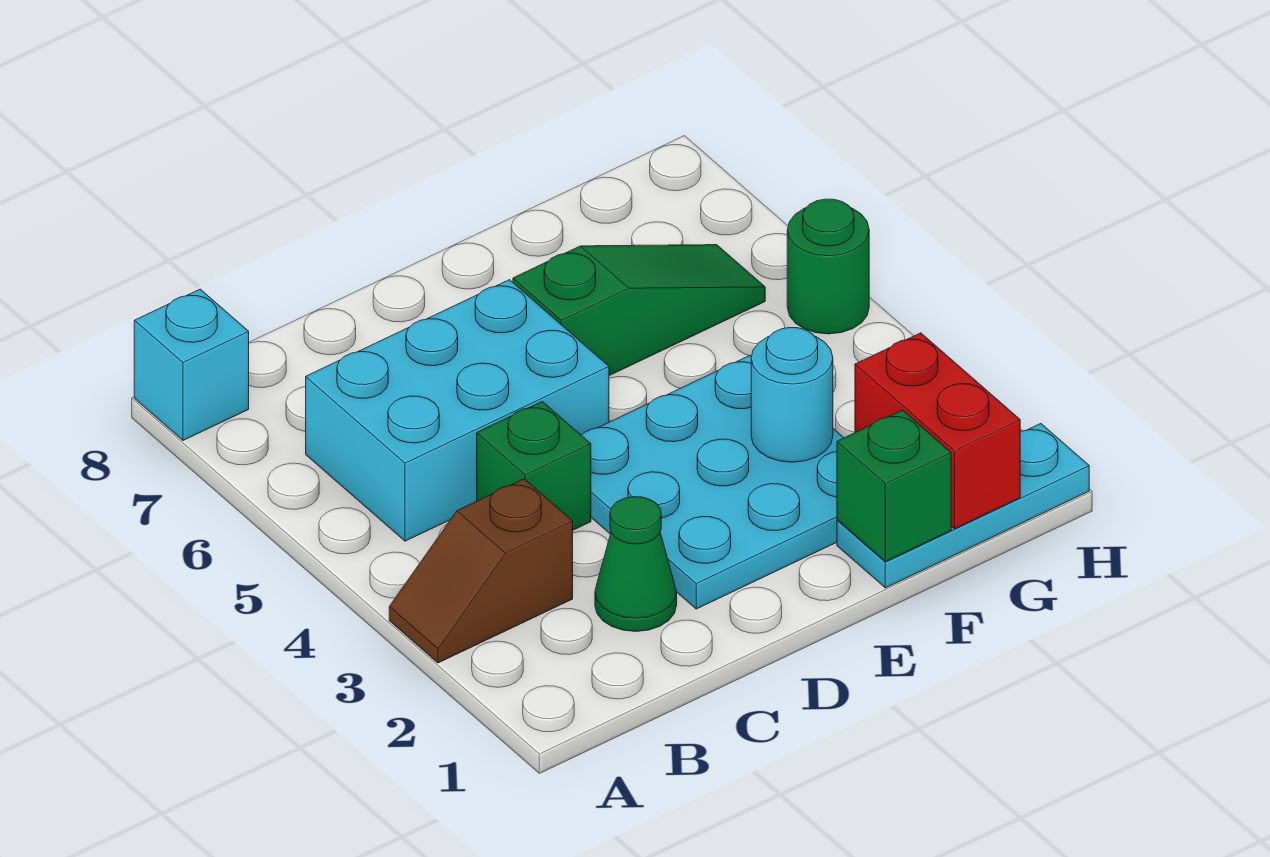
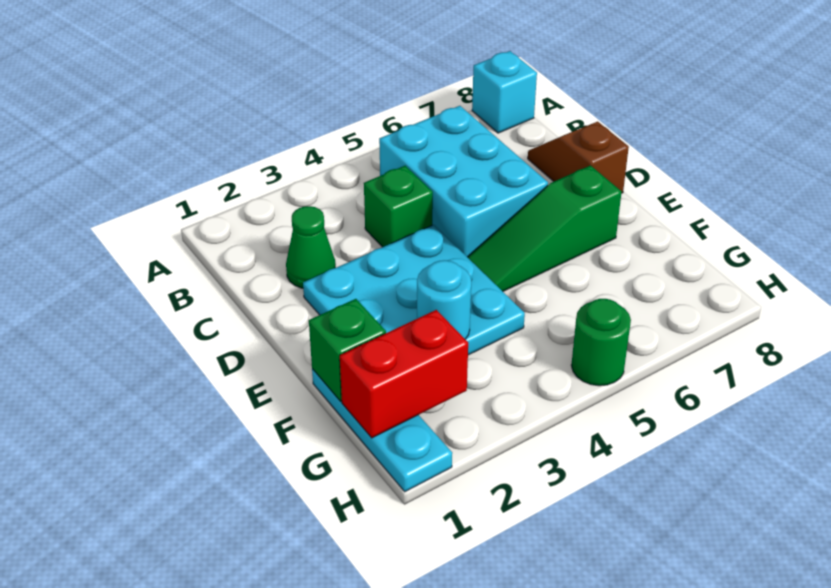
brown slope A3:B3 level 1 top B -> brown slope C8:D8 level 1 top D
green slope E6:G6 level 1 top E -> green slope E5:E7 level 1 top 7

